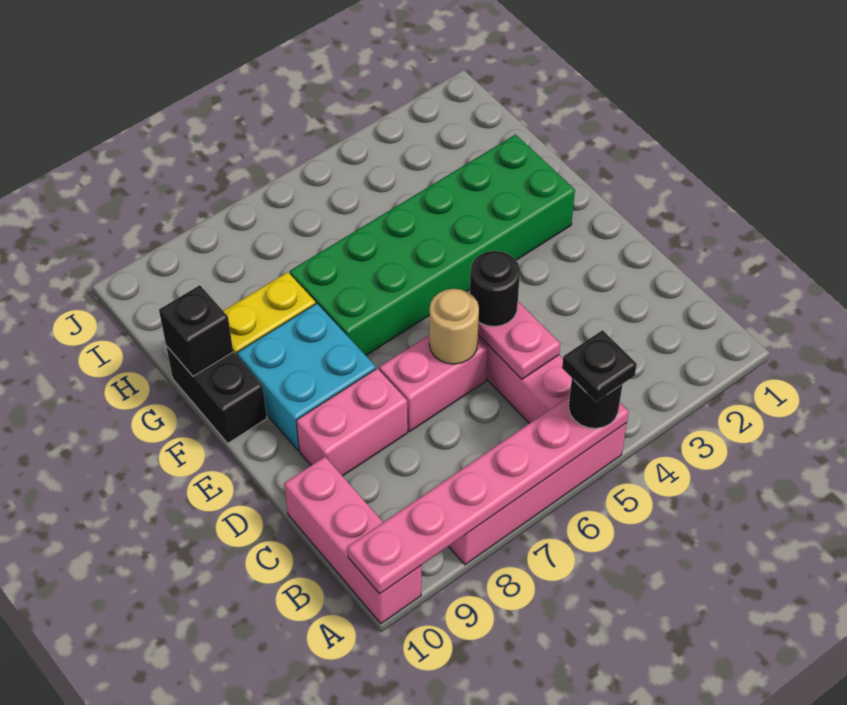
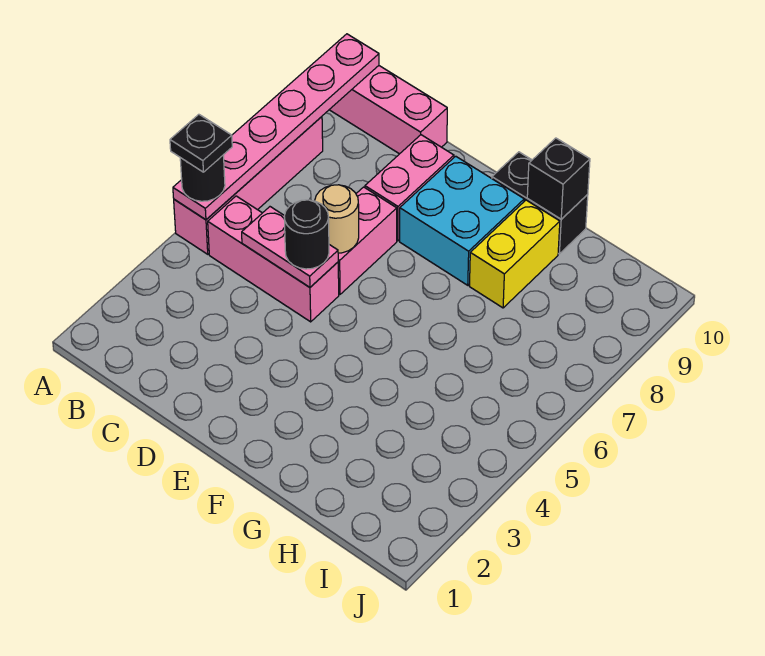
green brick F2:G7 level 1 -> none

